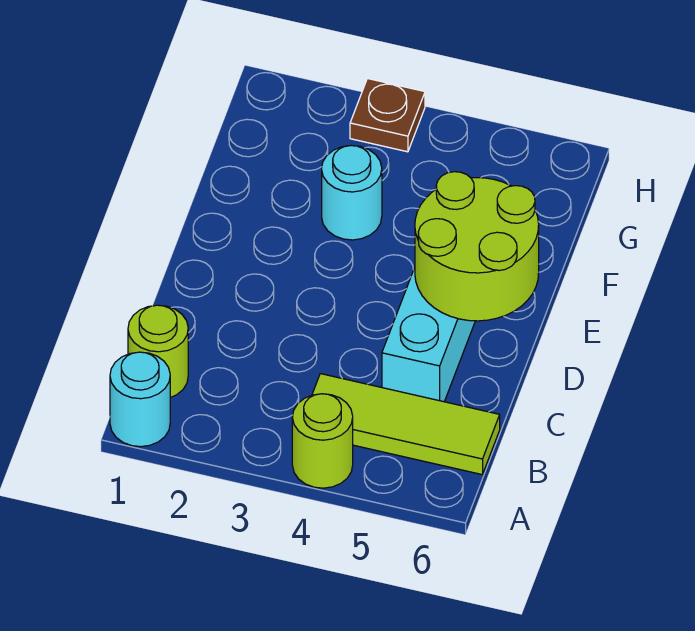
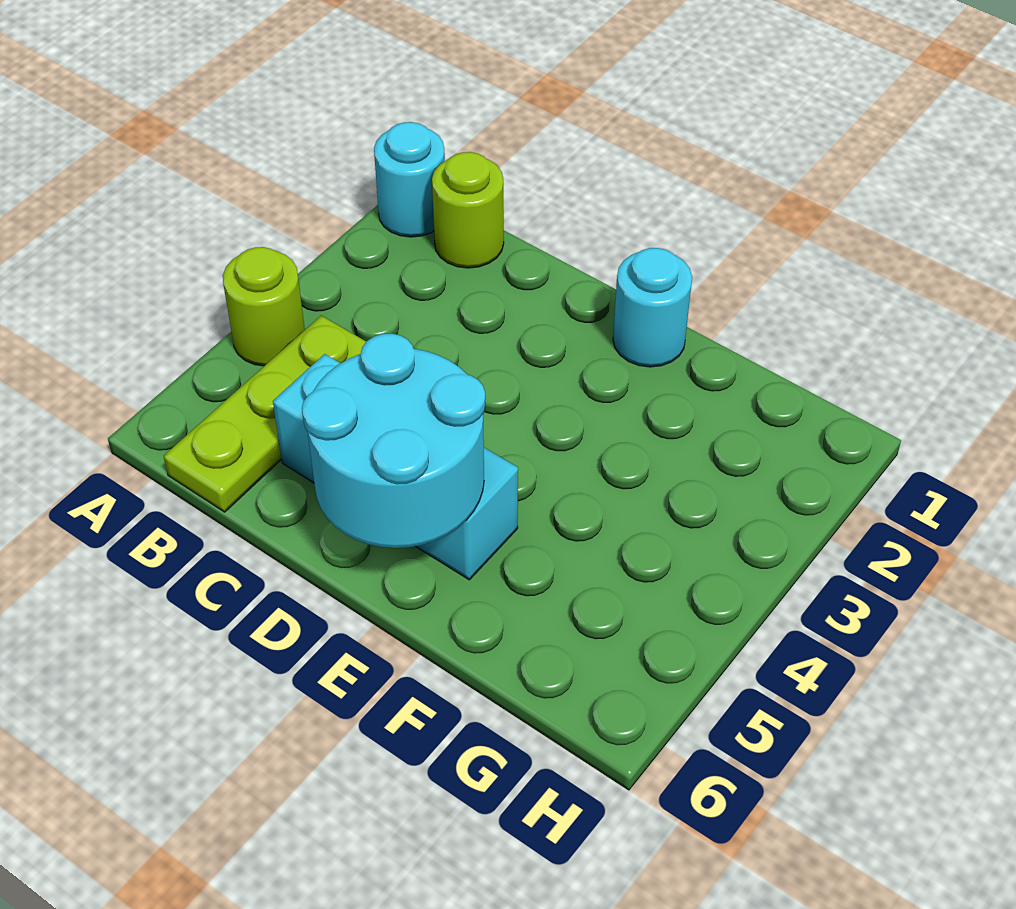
lime tile B4:B6 level 1 -> lime plate B4:B6 level 1
lime round brick D5:E6 level 2 -> cyan round brick D5:E6 level 2
cyan round brick F3 level 1 -> cyan round brick E1 level 1
brown plate H3 level 1 -> none

